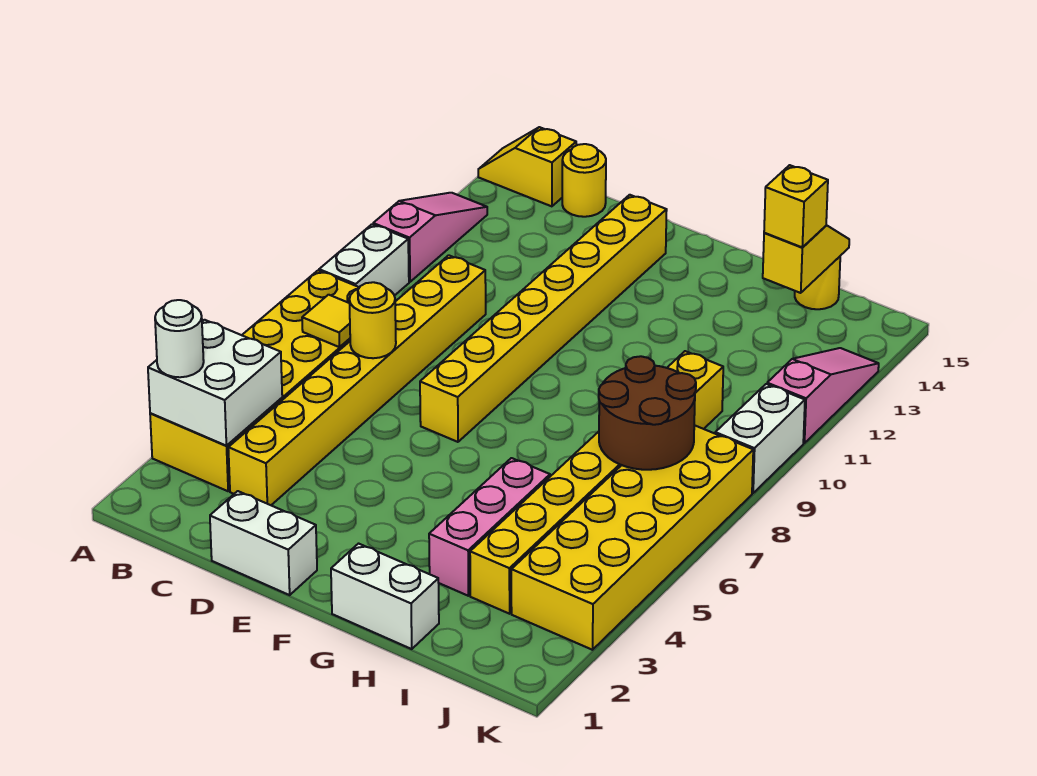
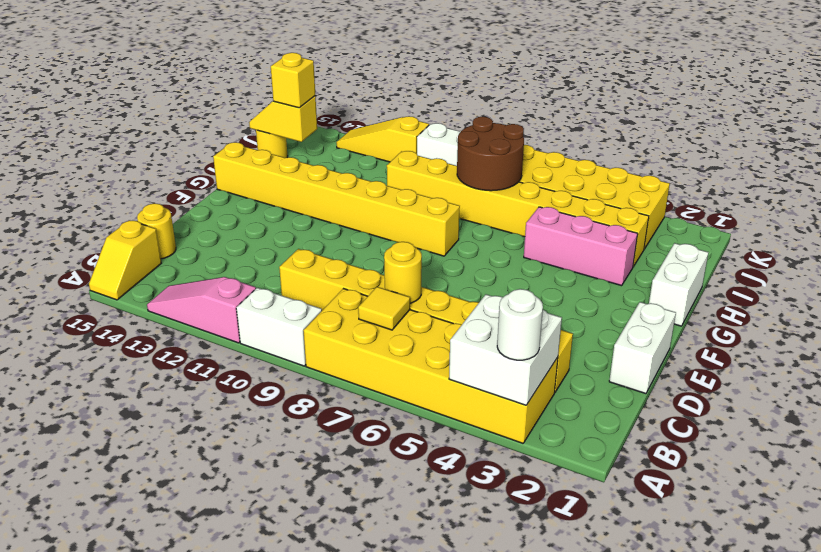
yellow brick E7:E14 level 1 -> yellow brick G8:G15 level 1
pink slope K11:K13 level 1 top 11 -> yellow slope K11:K13 level 1 top 11

